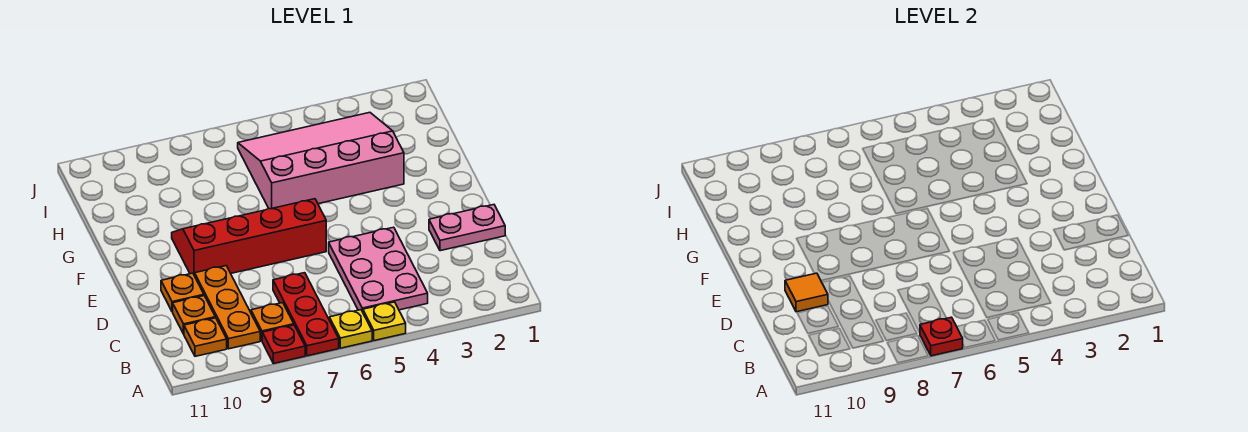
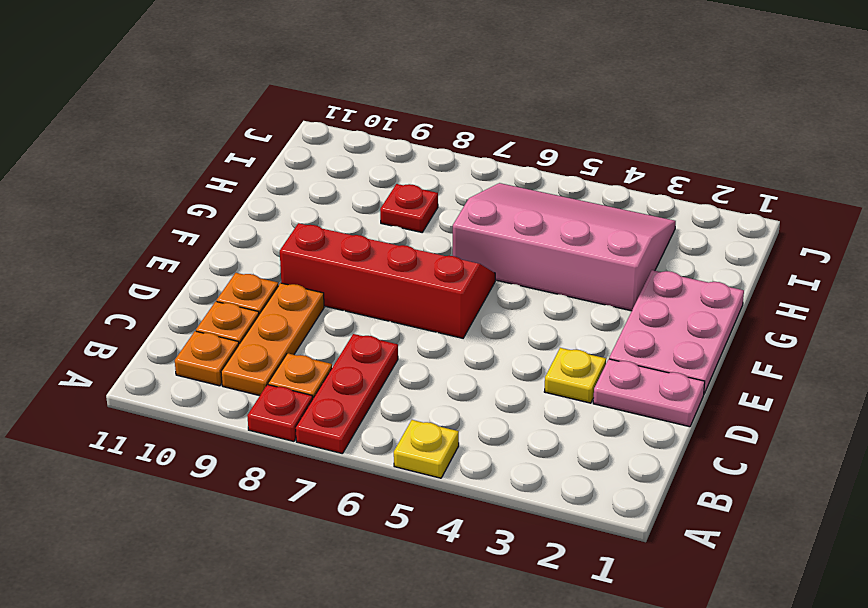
yellow plate A6 level 1 -> yellow plate D3 level 1
red plate A7 level 2 -> red plate H8 level 1
pink plate B4:D5 level 1 -> pink plate E1:G2 level 1
orange tile D10 level 2 -> none

